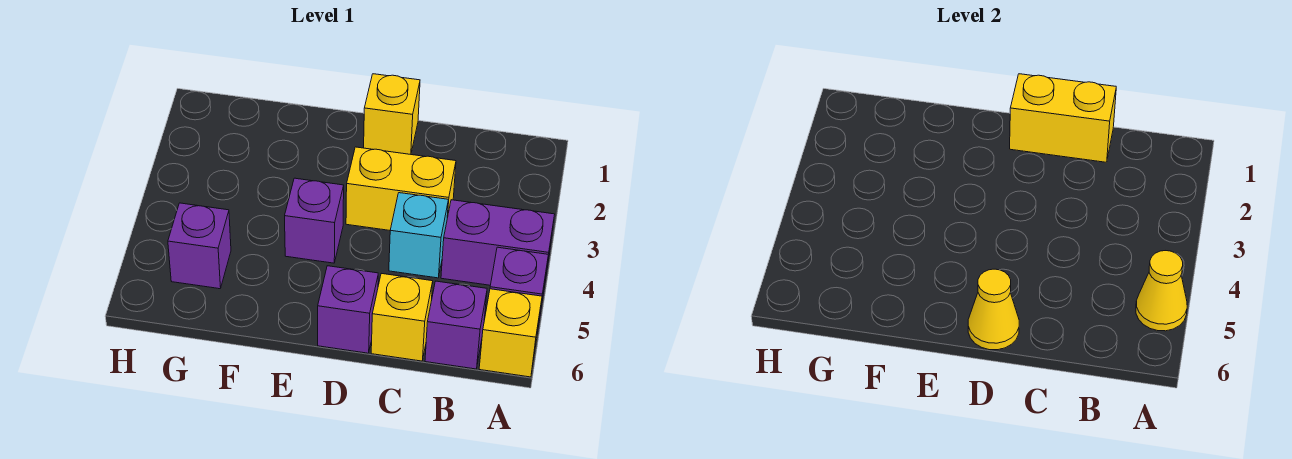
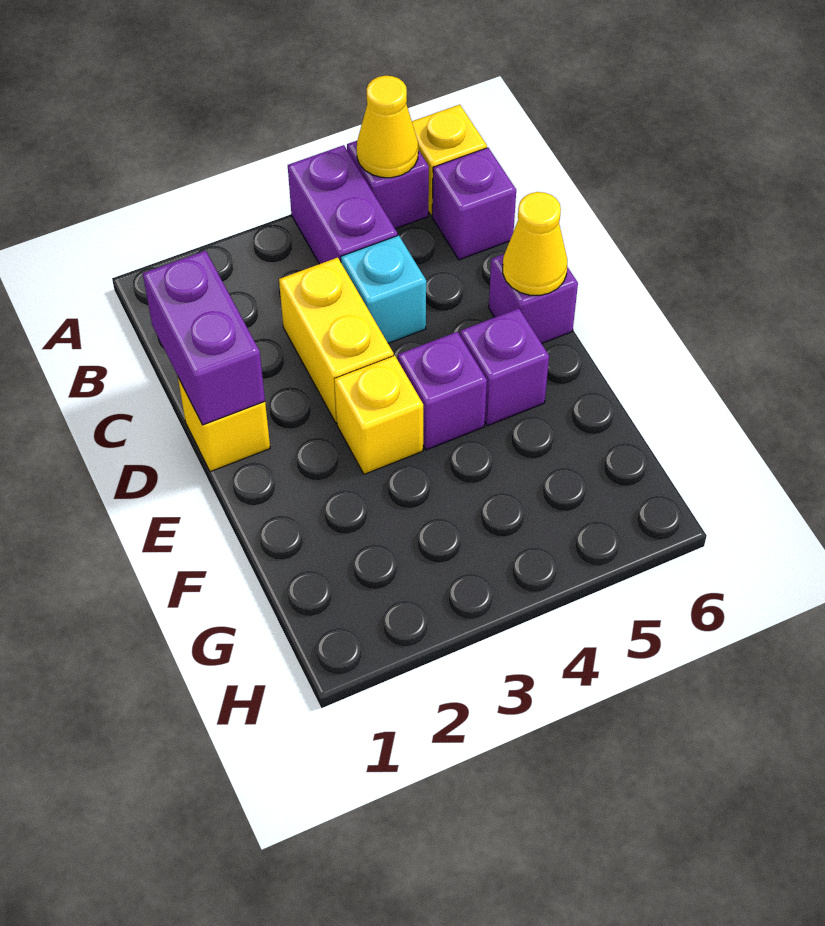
yellow brick C1:D1 level 2 -> purple brick C1:D1 level 2
yellow brick C6 level 1 -> yellow brick E3 level 1
purple brick G5 level 1 -> purple brick E5 level 1

